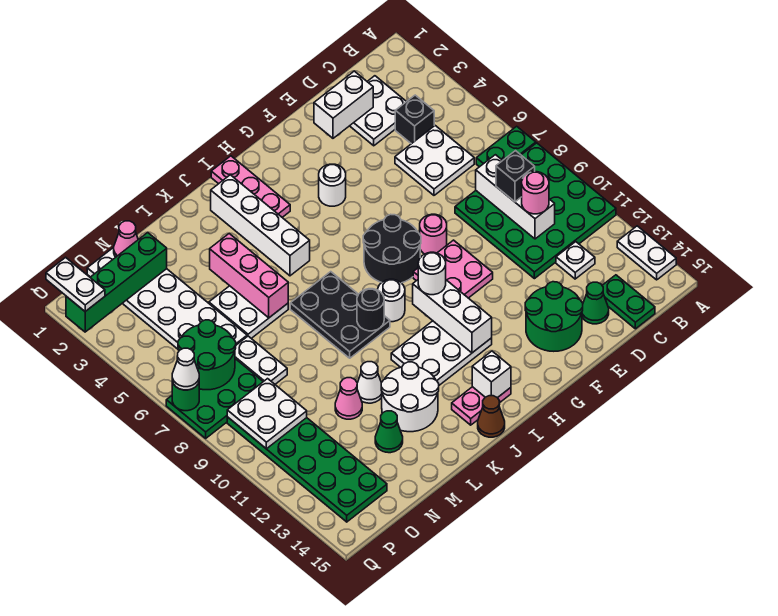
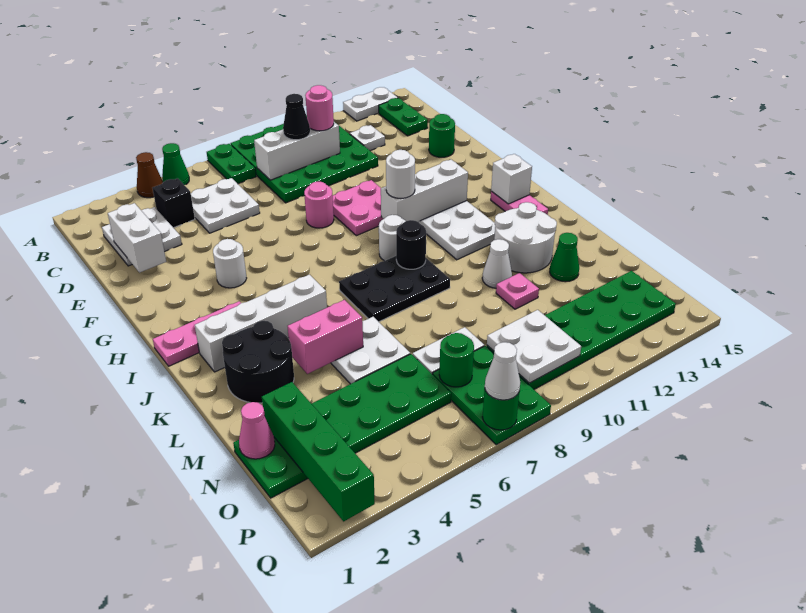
black brick C9 level 3 -> black cone C9 level 3
green plate C14:C15 level 1 -> green plate B14:C14 level 1
green cone D14 level 1 -> green cone A5 level 1
green round brick E13:F14 level 1 -> green round brick E14 level 1
black round brick G7:H8 level 1 -> black round brick K2:L3 level 1
brown cone J15 level 1 -> brown cone A4 level 1
pink brick L4:L6 level 2 -> pink brick L4:L5 level 2
pink cone M11 level 1 -> pink plate M11 level 1
white plate N1:O6 level 1 -> green plate N1:O6 level 1
green round brick O6:P7 level 2 -> green round brick O7 level 2
white plate Q1:Q2 level 3 -> none

